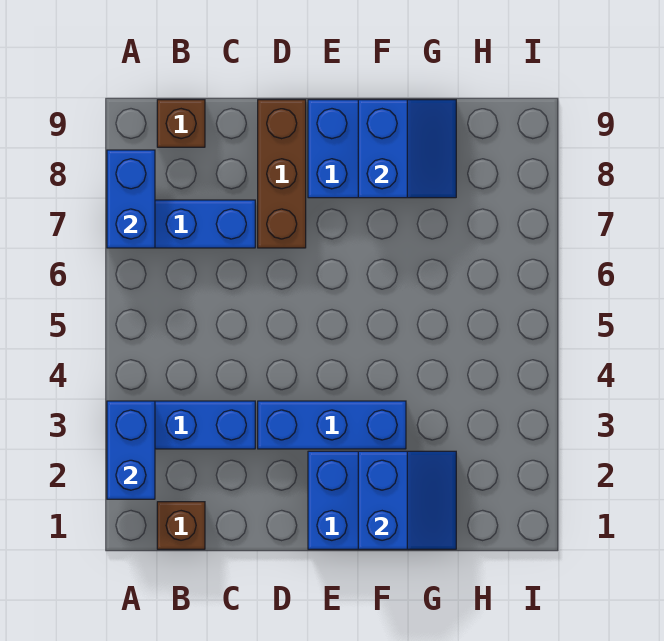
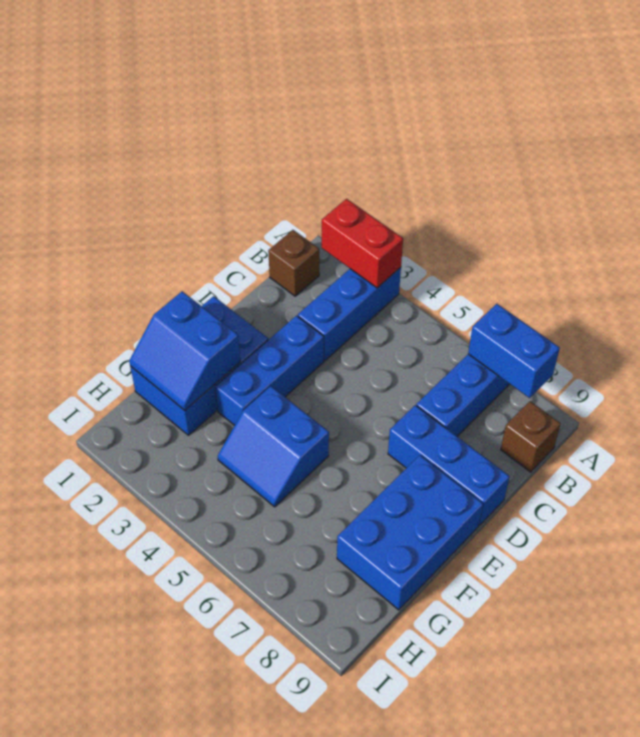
blue brick A2:A3 level 2 -> red brick A2:A3 level 2
brown brick D7:D9 level 1 -> blue brick D7:D9 level 1
blue slope F8:G9 level 2 top F -> blue slope F4:G5 level 1 top F

